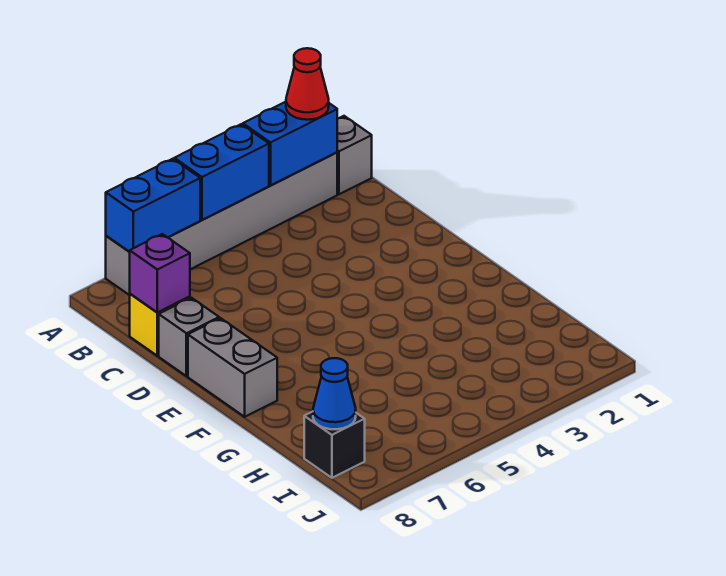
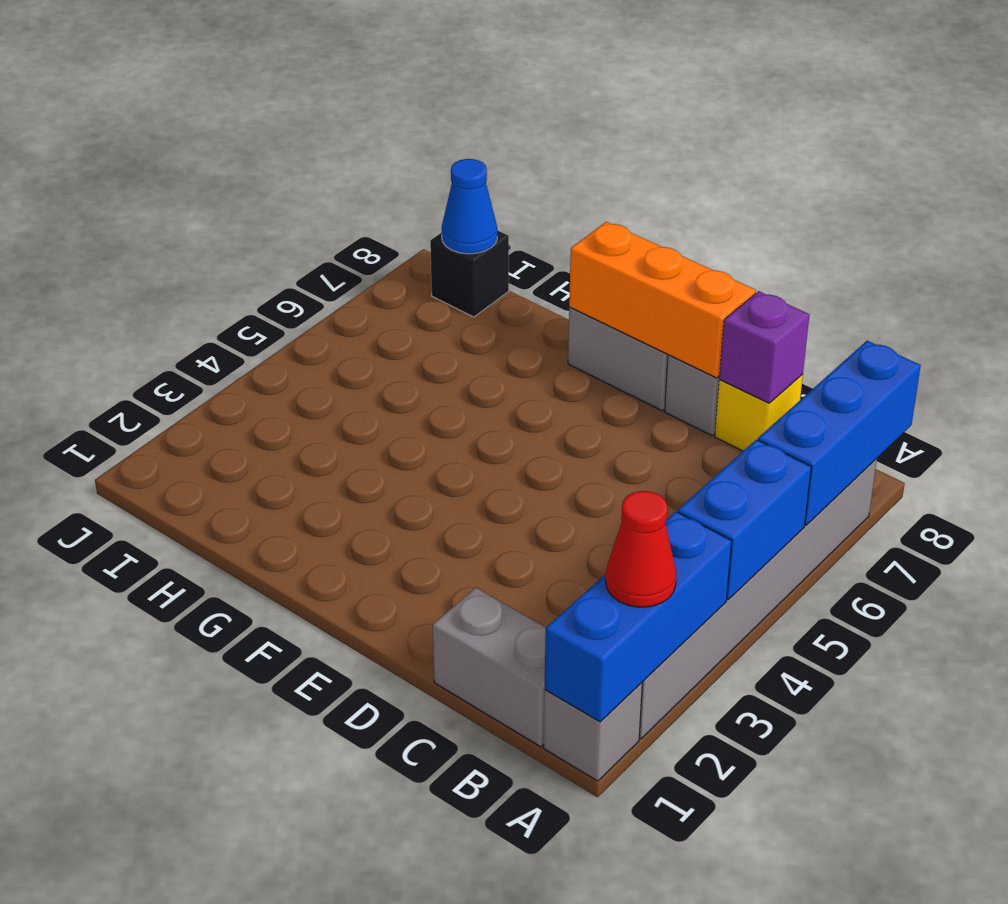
blue brick A2:A3 level 2 -> blue brick A1:A3 level 2
blue brick A6:A7 level 2 -> blue brick A6:A8 level 2
none -> grey brick B1:C1 level 1
none -> orange brick D8:F8 level 2

